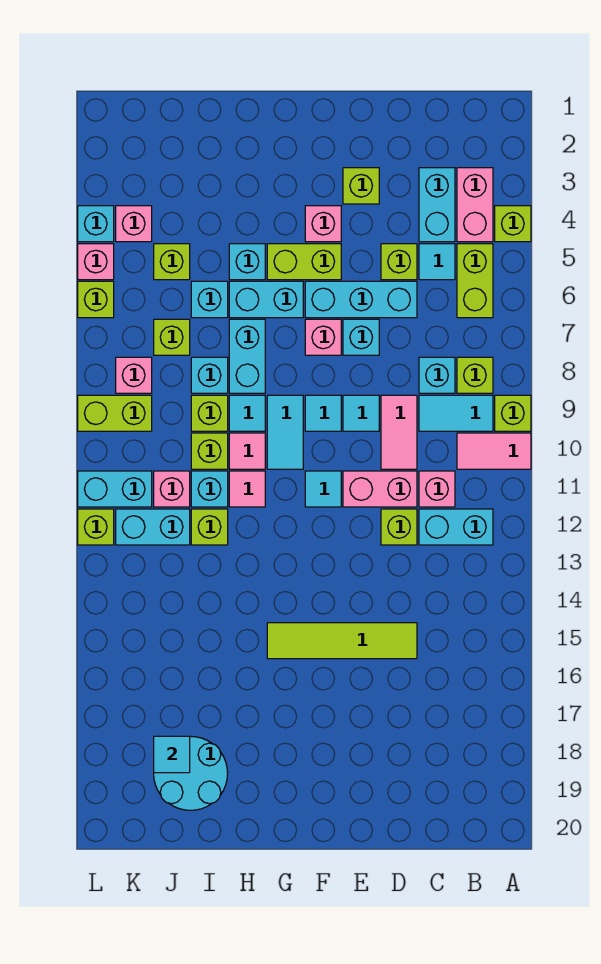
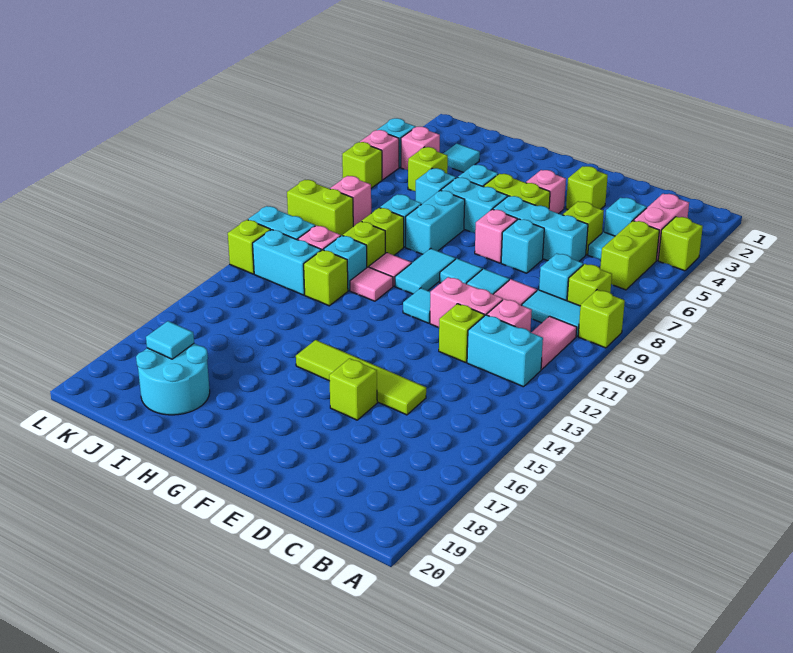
pink tile A10:B10 level 1 -> pink tile B10:B11 level 1
cyan brick C3:C4 level 1 -> cyan brick C4 level 1
cyan tile H9 level 1 -> cyan tile J3 level 1
lime brick J7 level 1 -> lime brick E16 level 1

